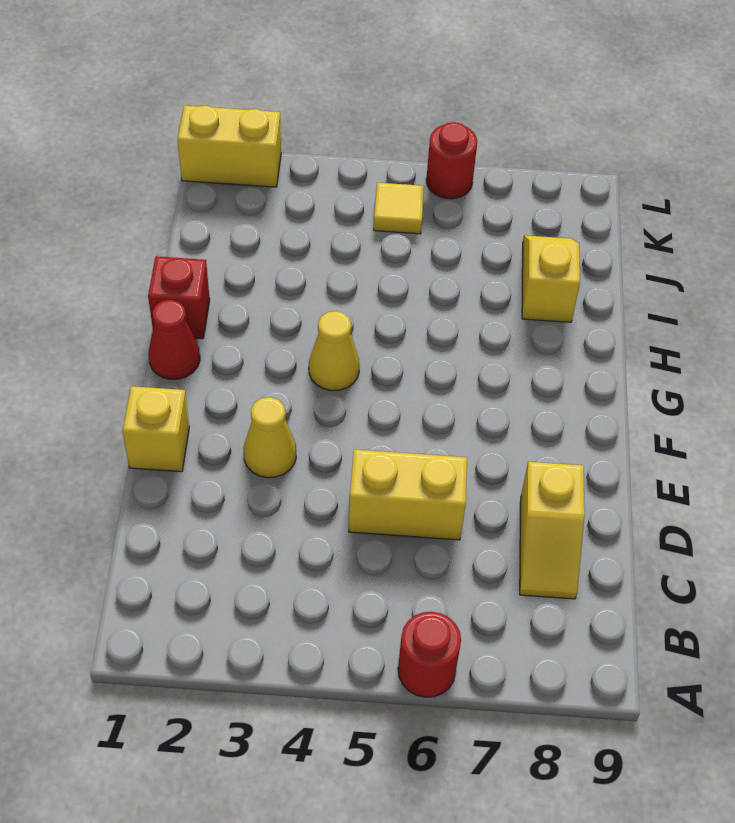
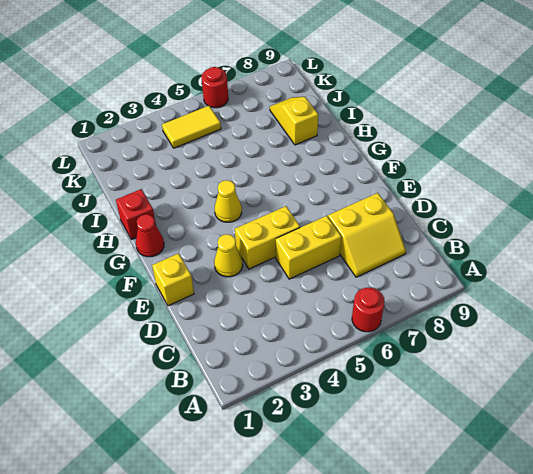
yellow slope C8:D8 level 1 top D -> yellow slope C7:D8 level 1 top D
yellow tile K5 level 1 -> yellow tile K4:K5 level 1
yellow brick L1:L2 level 1 -> yellow brick E4:E5 level 1

